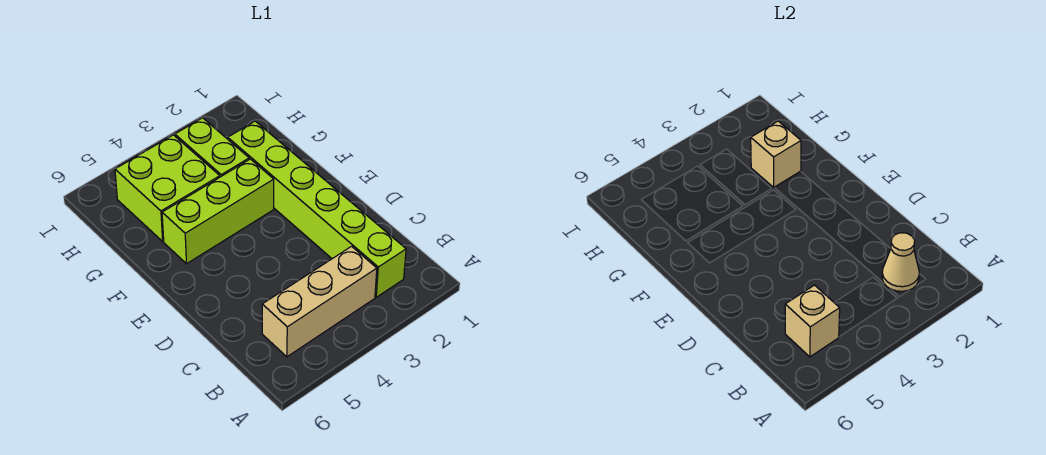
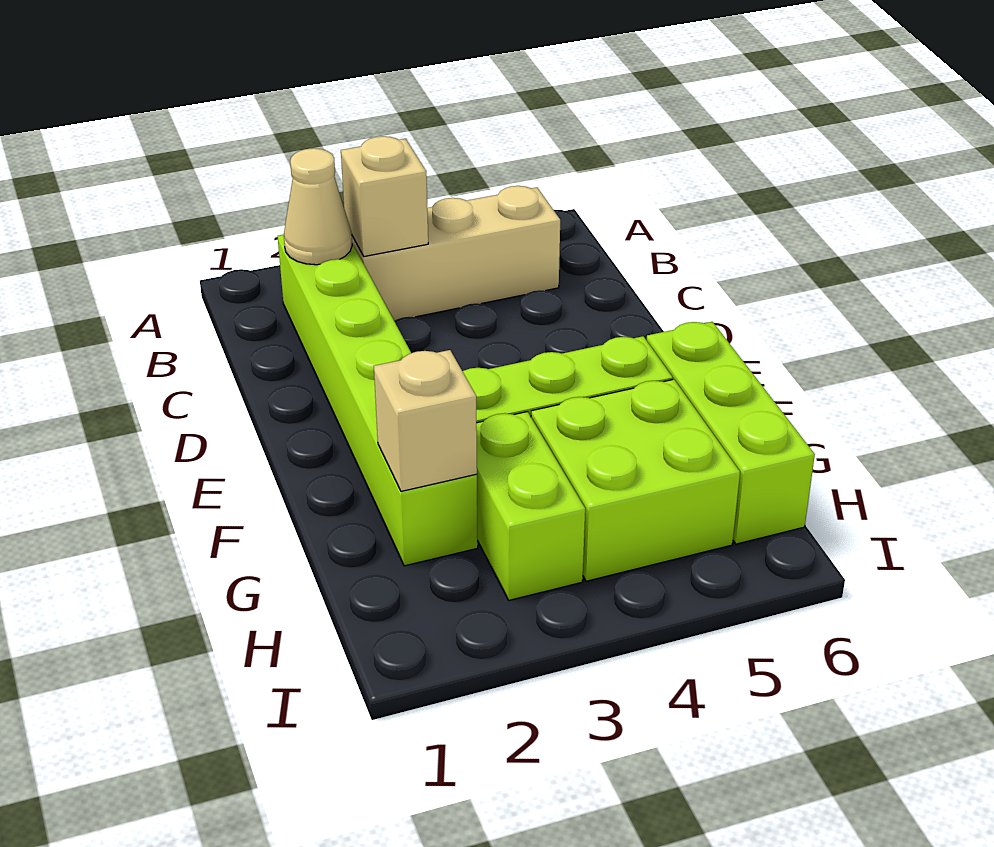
tan brick B5 level 2 -> tan brick B3 level 2
none -> lime brick F6:H6 level 1

